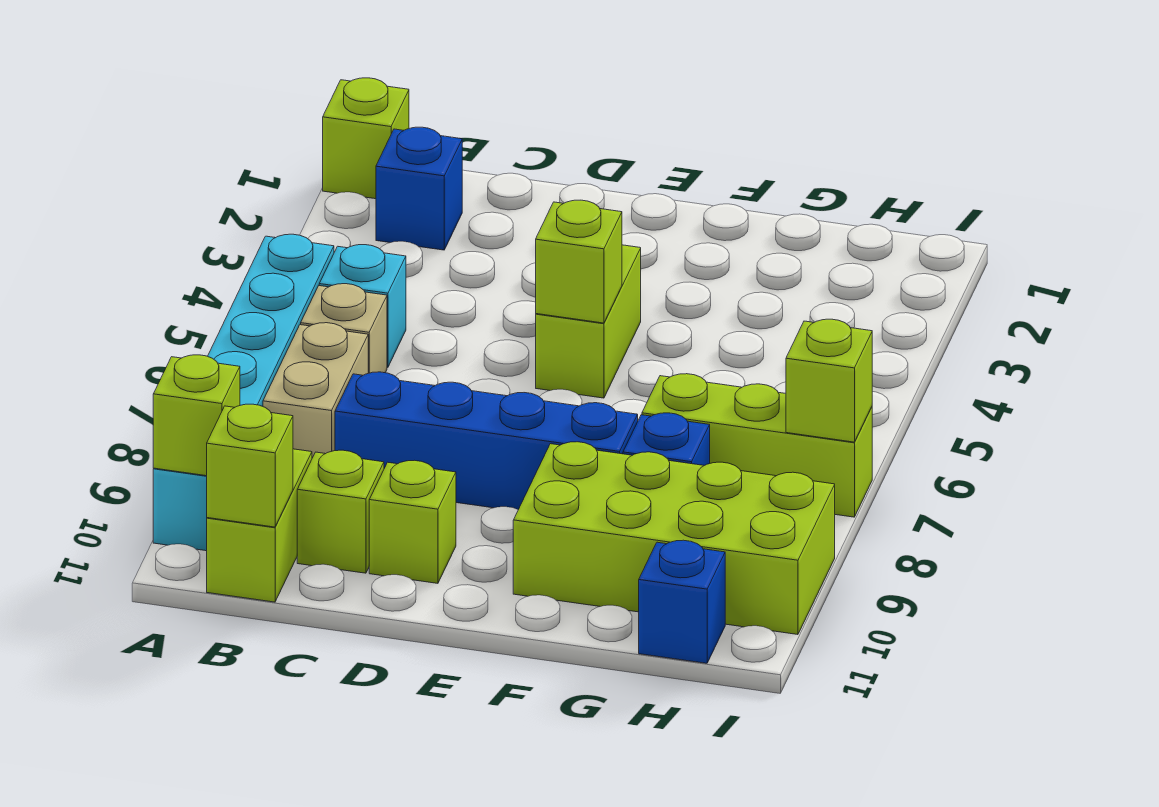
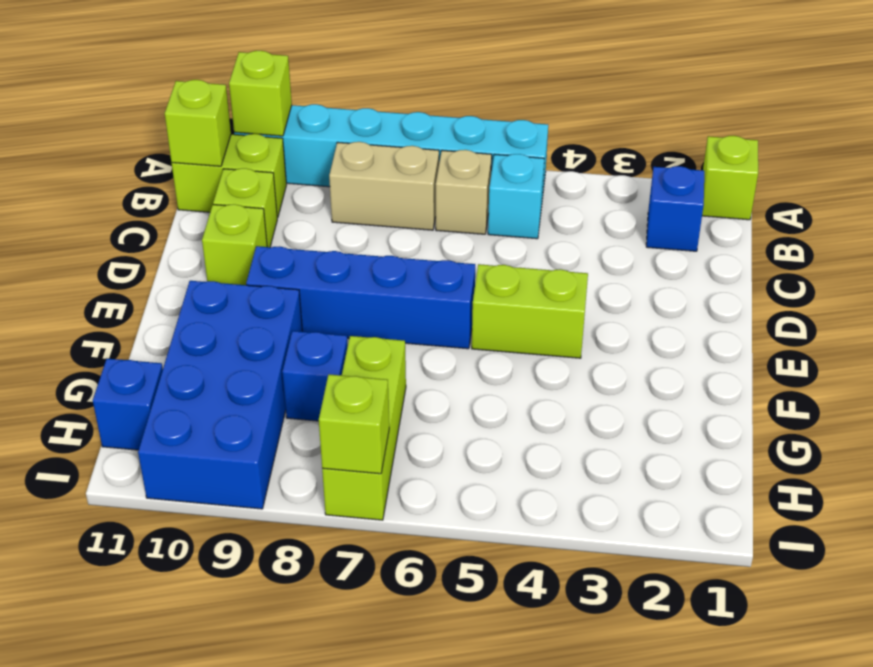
blue brick C8:F8 level 1 -> blue brick E6:E9 level 1
lime brick E5 level 2 -> none
lime brick F9:I10 level 1 -> blue brick F9:I10 level 1

